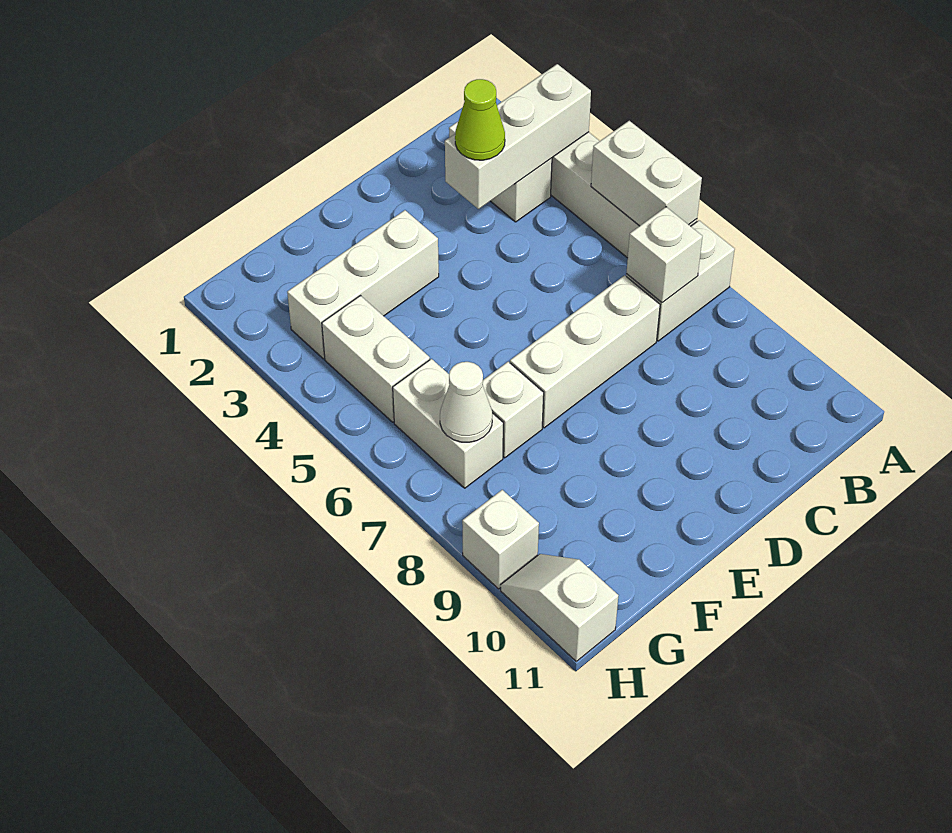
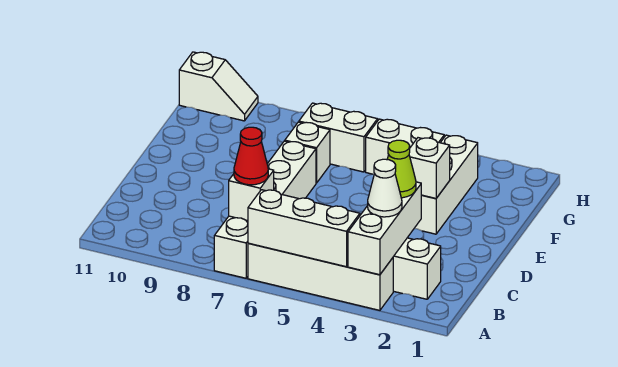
white brick A5:A6 level 2 -> white brick A4:A6 level 2
none -> red cone B7 level 3
white cone G7 level 2 -> white cone B3 level 3
white brick H9 level 1 -> white brick E3 level 2

